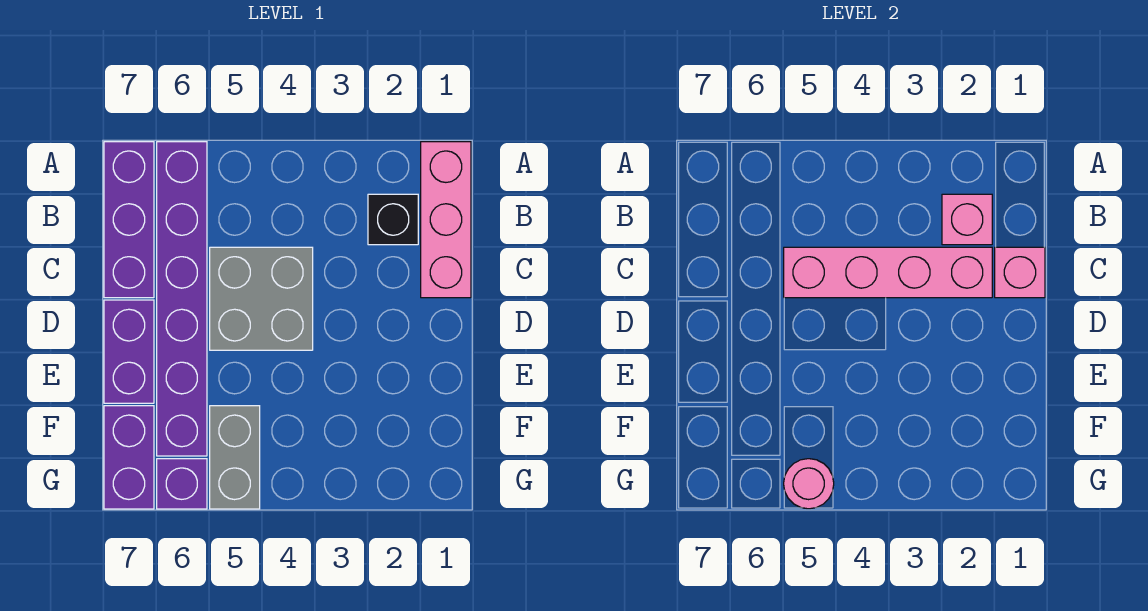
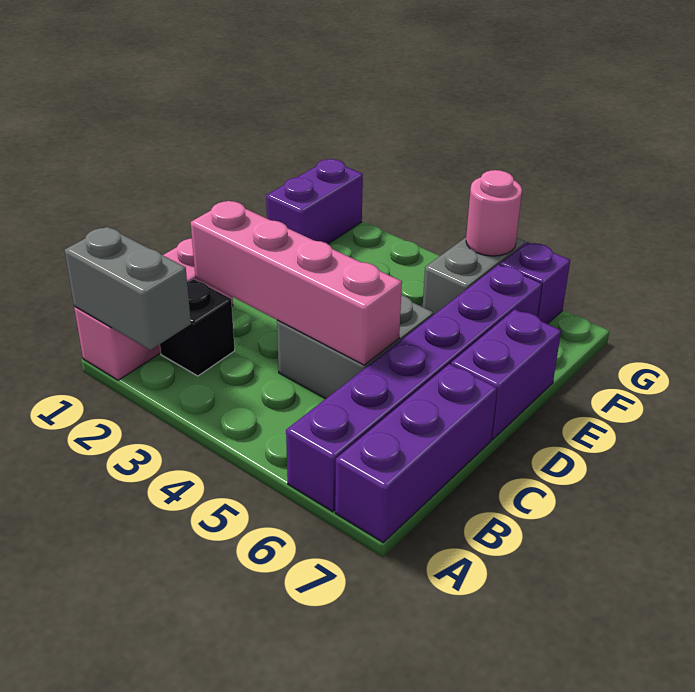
none -> grey brick A1:A2 level 2
pink brick B2 level 2 -> none
pink brick C1 level 2 -> none
purple brick F7:G7 level 1 -> purple brick F1:G1 level 1

